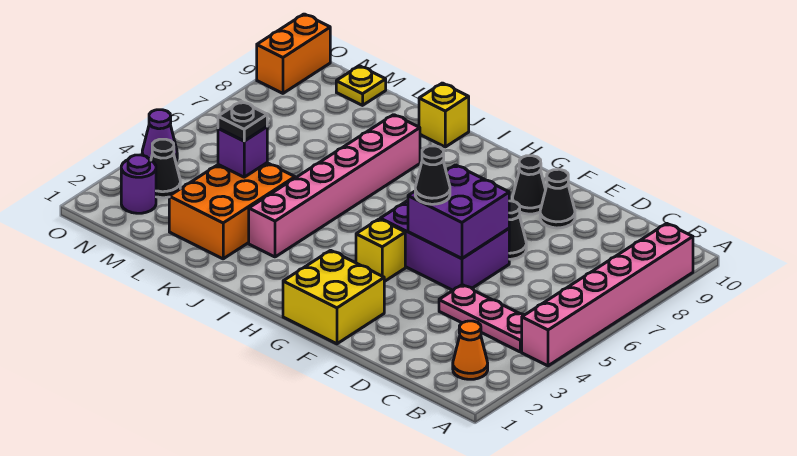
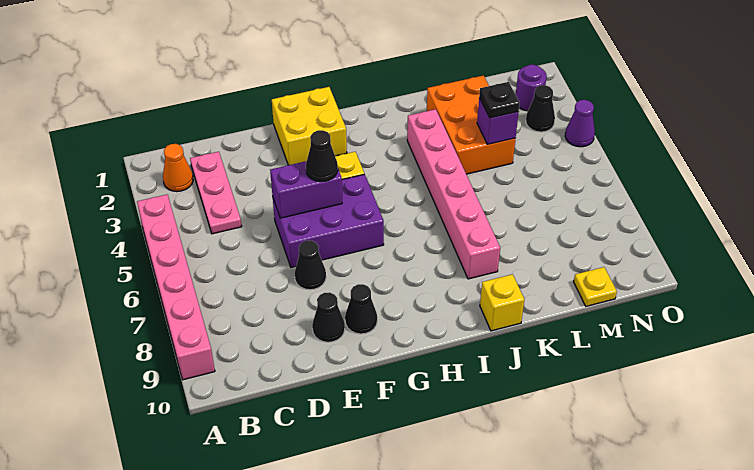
pink plate B4:D4 level 1 -> pink plate C2:C4 level 1
purple brick E5:F6 level 2 -> purple brick E5:F5 level 2
orange brick O9:O10 level 1 -> none

